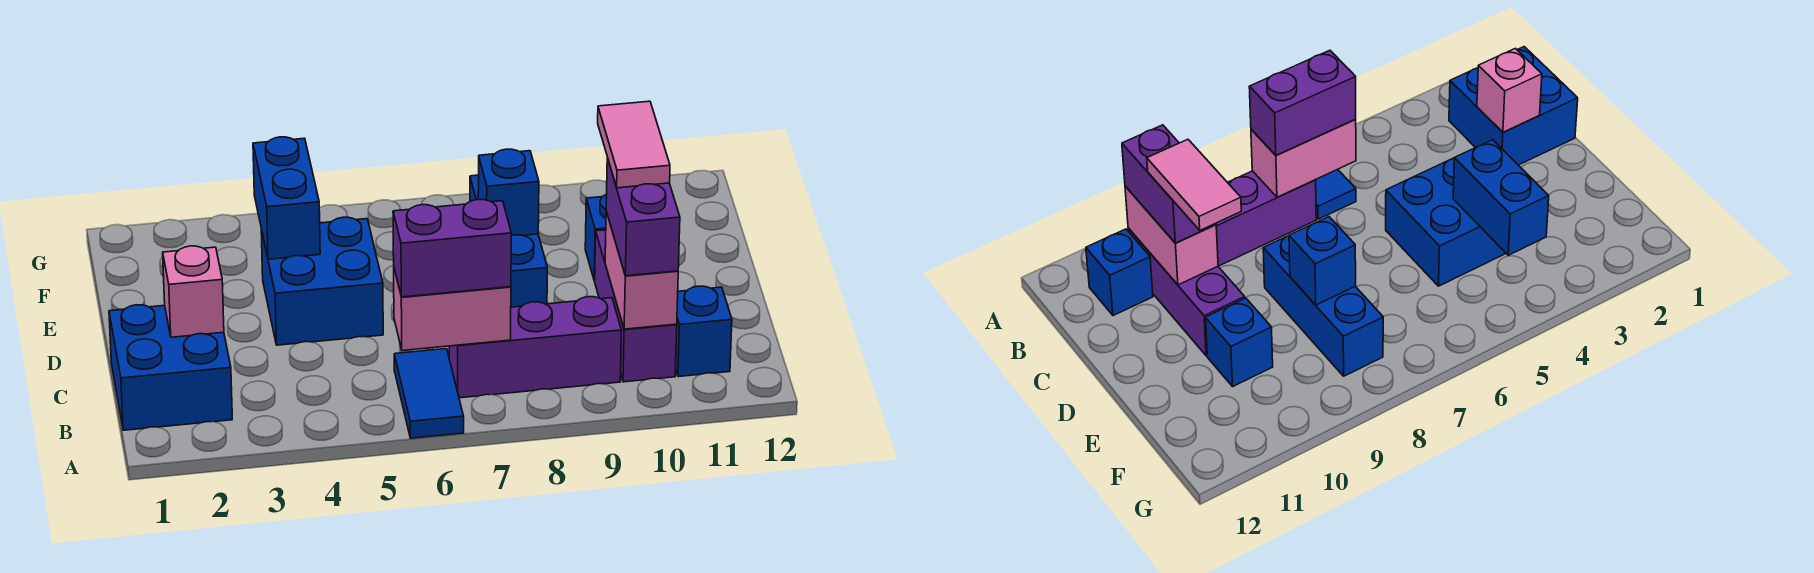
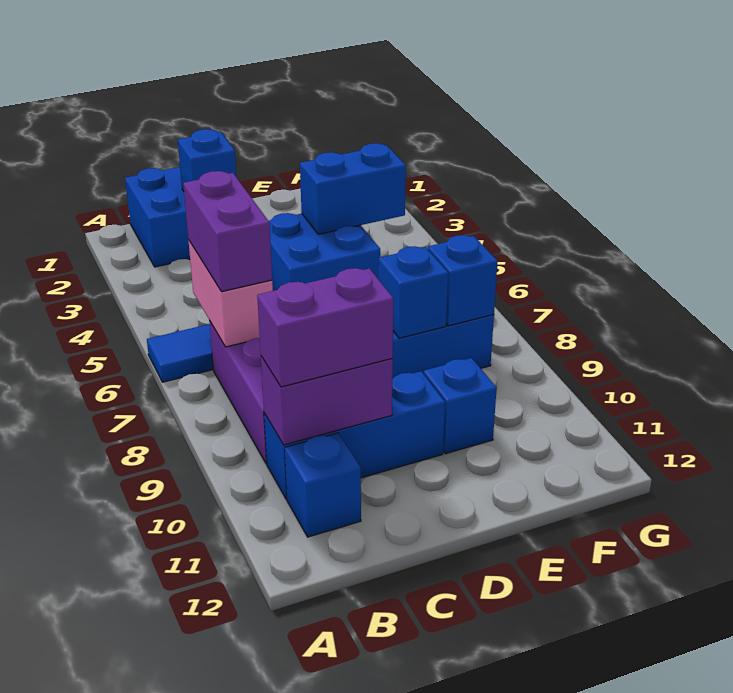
purple brick B10:D10 level 1 -> blue brick B10:D10 level 1
pink brick B10:C10 level 2 -> purple brick B10:C10 level 2
pink brick C2 level 2 -> blue brick C2 level 2
pink tile C10:D10 level 4 -> none
none -> blue brick F8 level 2

